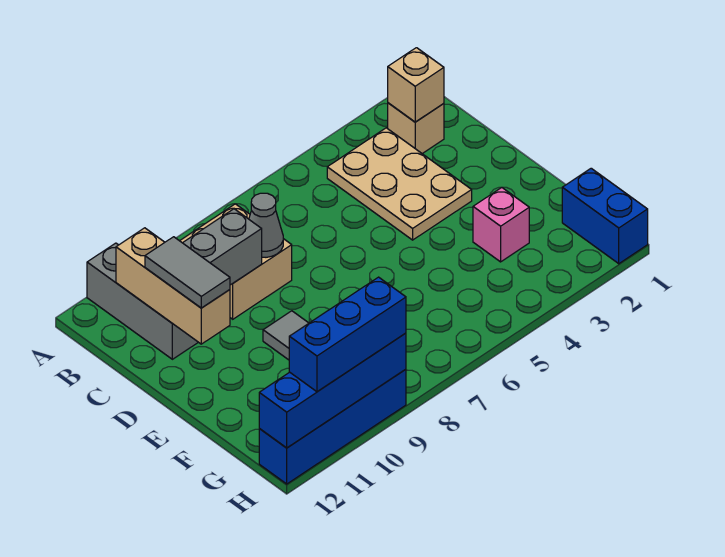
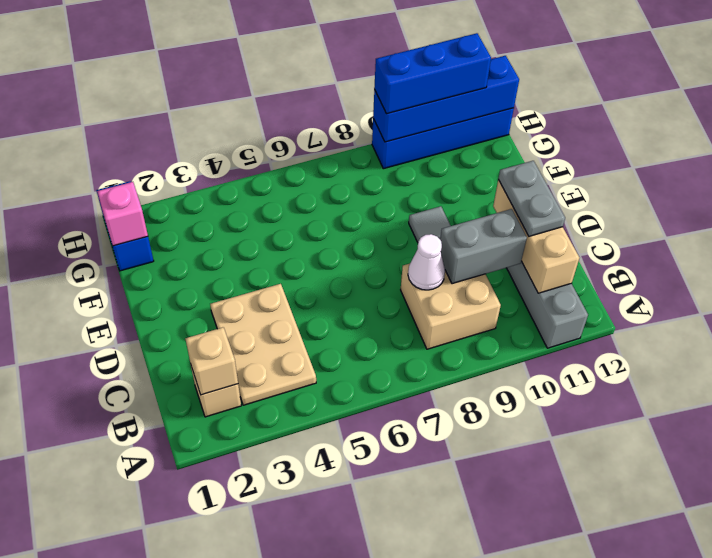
grey cone C8 level 2 -> white cone C8 level 2
grey tile C11:D11 level 3 -> grey plate C11:D11 level 3
pink brick F3 level 1 -> pink brick G1 level 2

